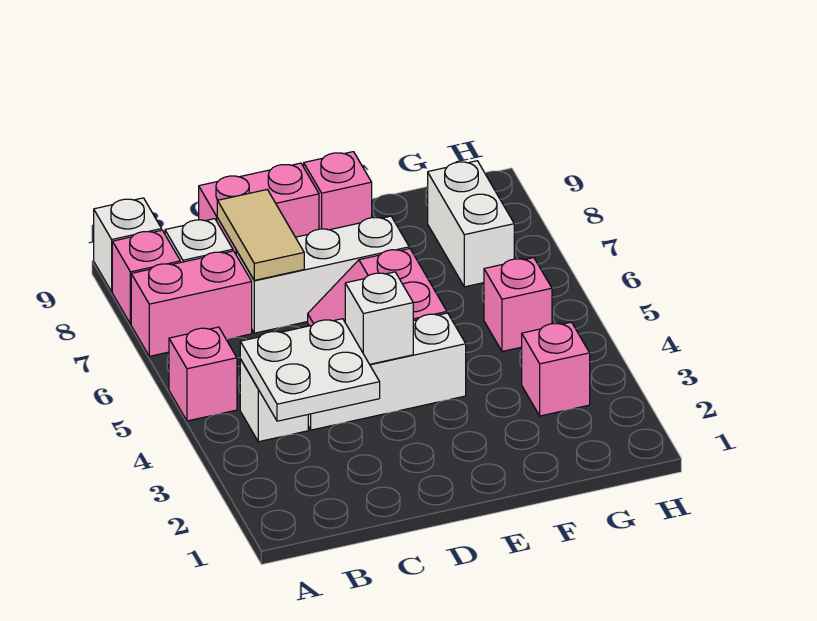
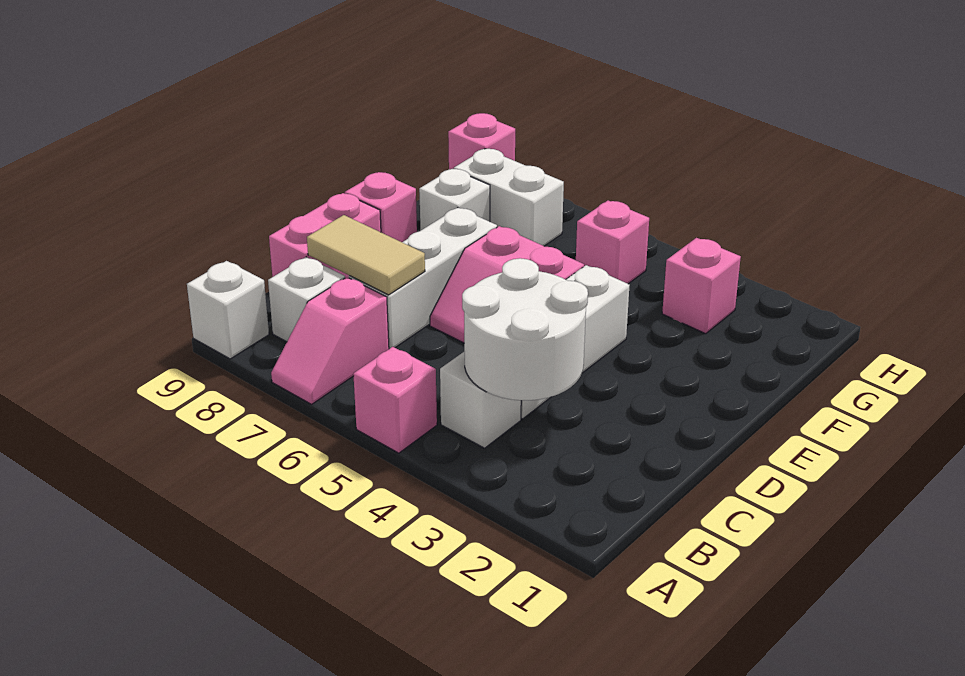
pink brick A7:B7 level 1 -> pink slope A7:B7 level 1 top B
pink brick A8 level 1 -> pink brick H9 level 1
white plate B3:C4 level 2 -> white round brick B3:C4 level 2
white brick D4 level 2 -> white brick F8 level 1

